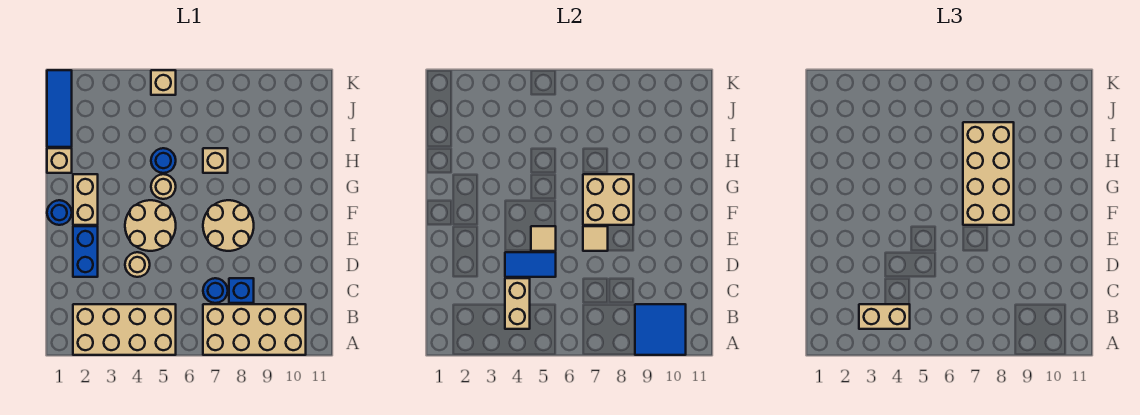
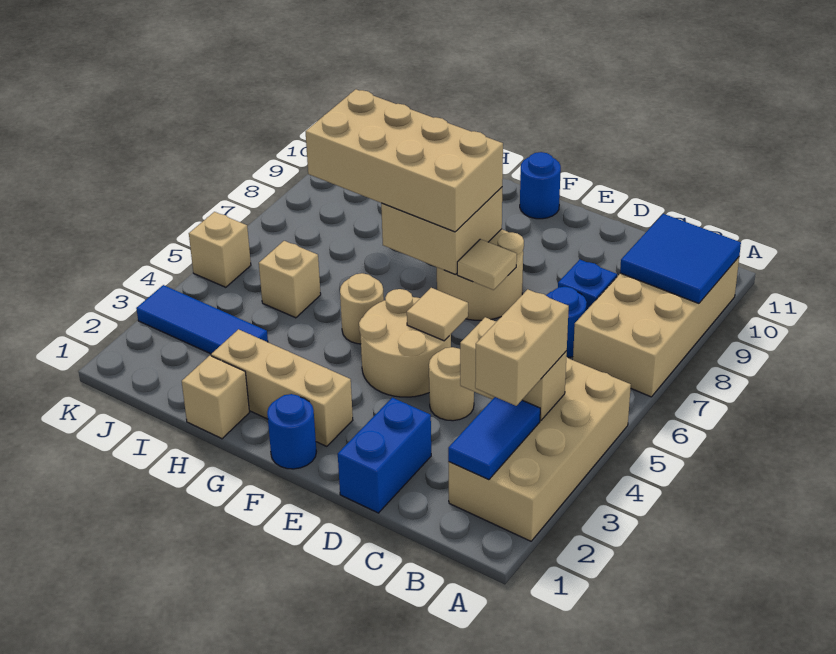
blue brick D2:E2 level 1 -> blue brick D1:D2 level 1
blue tile D4:D5 level 2 -> blue tile B2:B3 level 2
tan brick F2:G2 level 1 -> tan brick F2:H2 level 1
blue round brick H5 level 1 -> blue round brick F11 level 1
tan brick H7 level 1 -> tan brick I5 level 1
blue tile I1:K1 level 1 -> blue tile I3:K3 level 1

